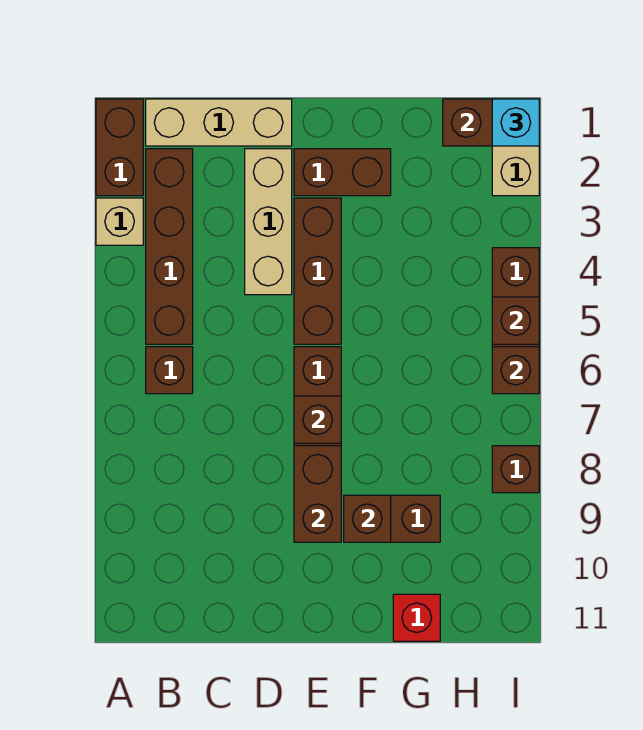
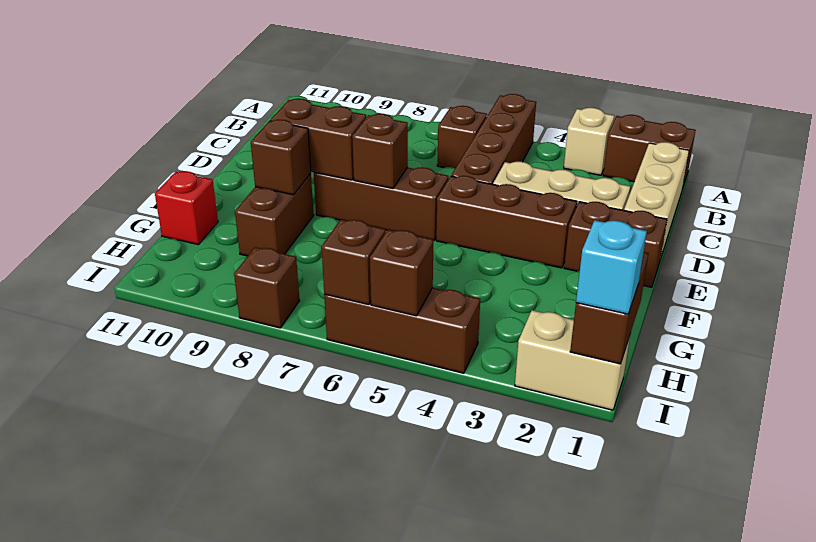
brown brick B2:B5 level 1 -> brown brick A5:D5 level 1
brown brick E2:F2 level 1 -> brown brick E1:E2 level 1

